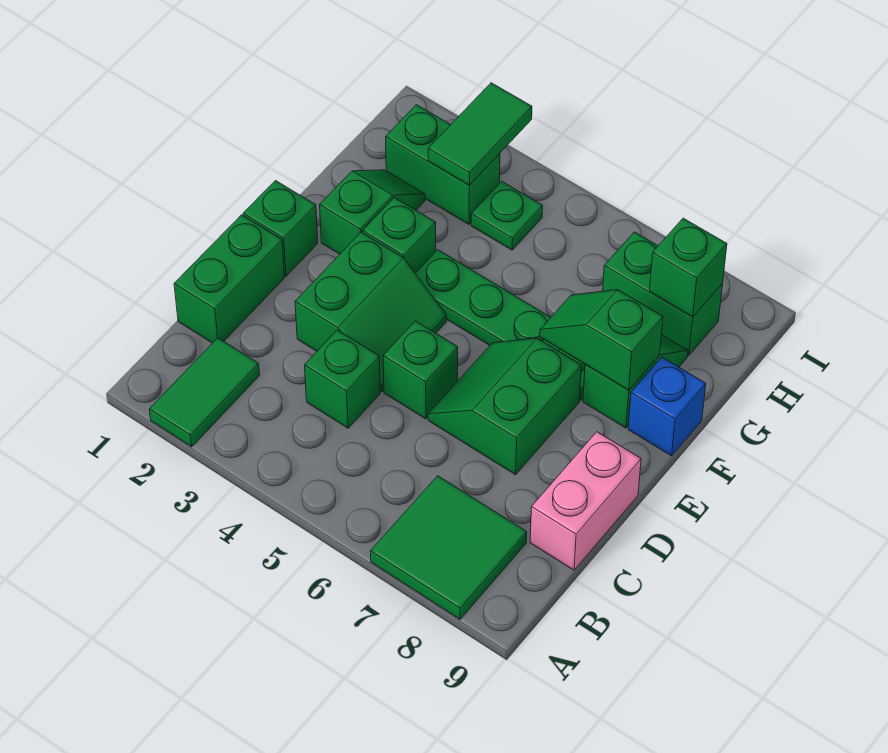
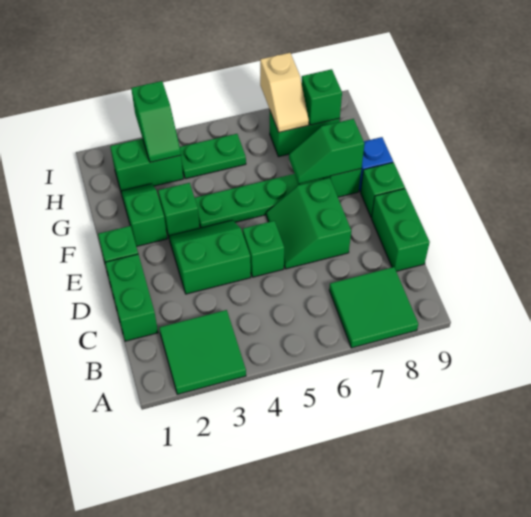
green tile A2:B2 level 1 -> green tile A2:B3 level 1
green brick C4 level 1 -> green brick E9 level 1
pink brick C9:D9 level 1 -> green brick C9:D9 level 1
green slope D3:E4 level 1 top 3 -> green slope D3:E4 level 1 top D
green tile H3:I3 level 2 -> green slope H3:I3 level 2 top I
green plate H4 level 1 -> green plate H4:H5 level 1
none -> tan slope H7:I7 level 2 top I

